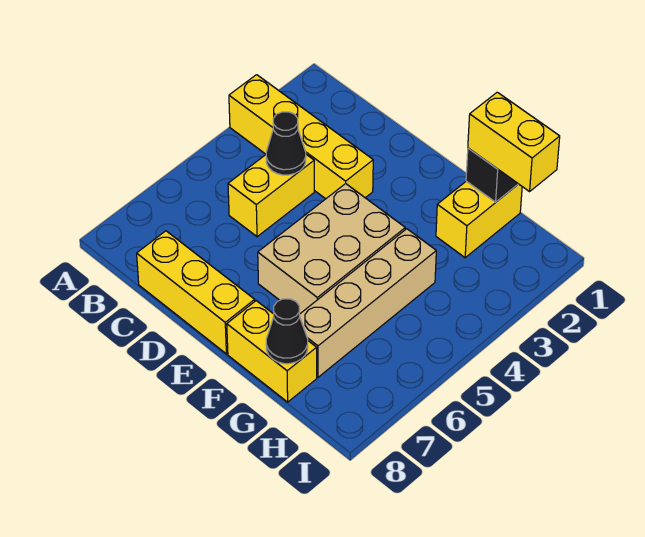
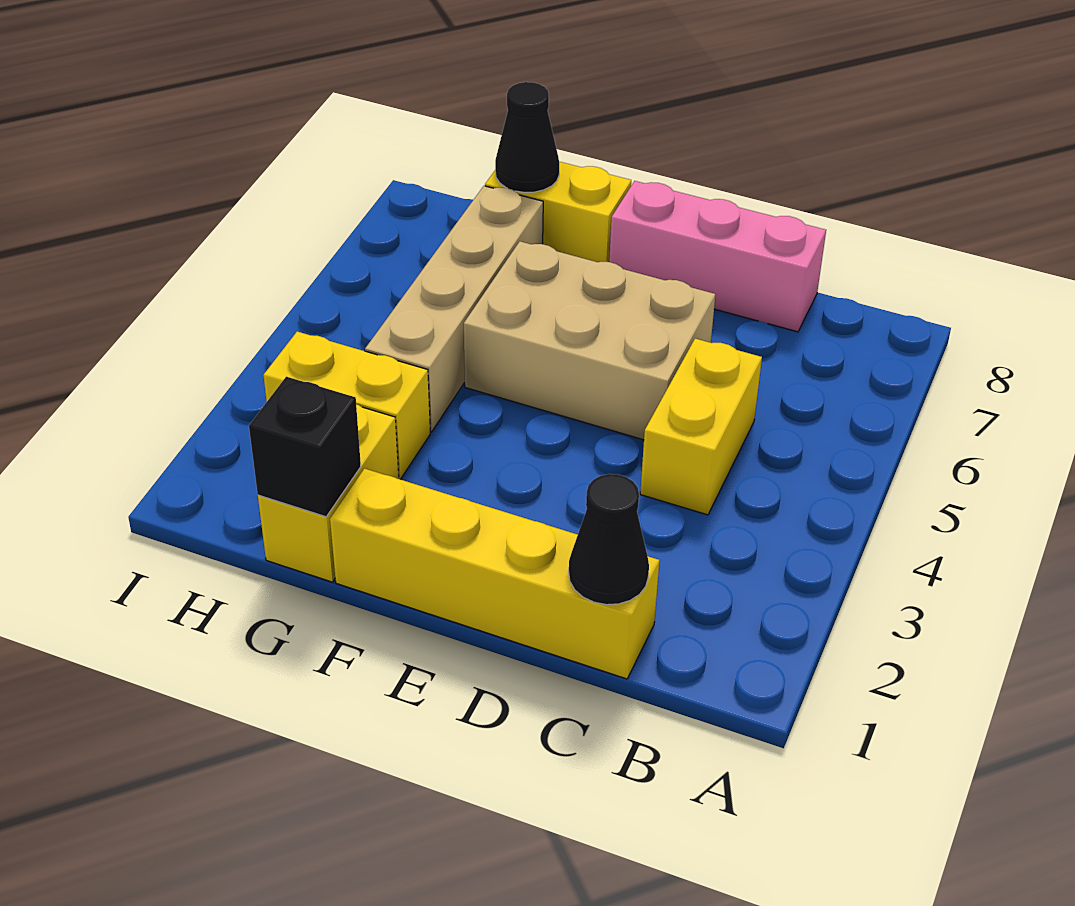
yellow brick A3:D3 level 1 -> yellow brick C1:F1 level 1
black cone C4 level 2 -> black cone C1 level 2
yellow brick C8:E8 level 1 -> pink brick C8:E8 level 1
tan brick E4:F6 level 1 -> tan brick D5:F6 level 1
yellow brick G1:H1 level 3 -> yellow brick G3:H3 level 1

